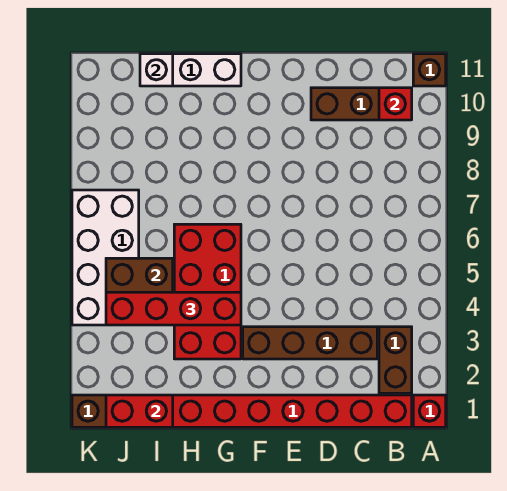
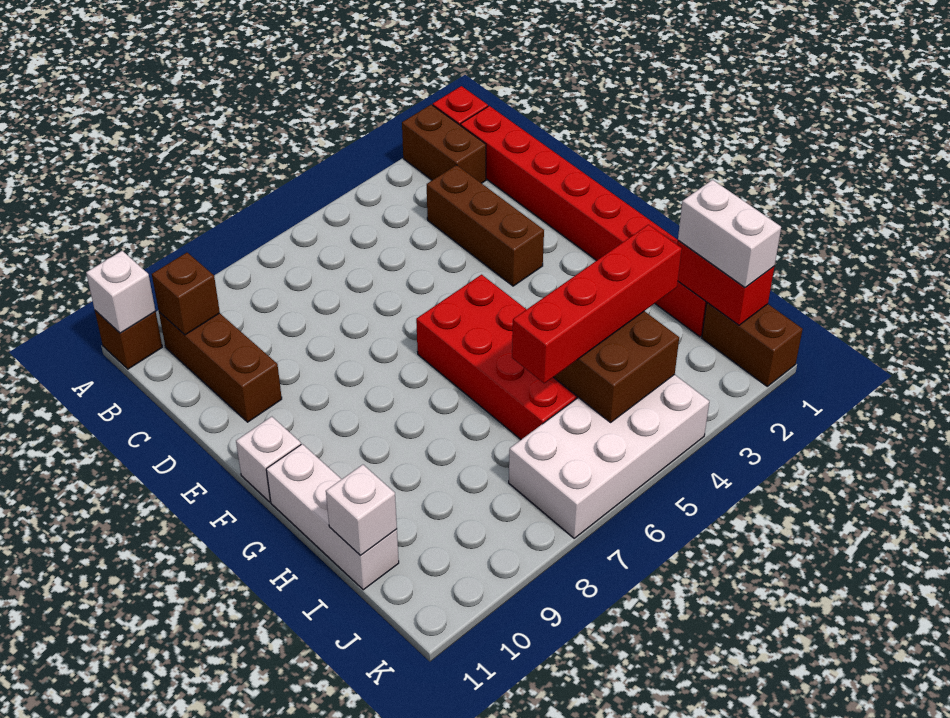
none -> white brick A11 level 2
brown brick B2:B3 level 1 -> brown brick A2:B2 level 1
red brick B10 level 2 -> brown brick B10 level 2
brown brick C3:F3 level 1 -> brown brick C3:E3 level 1
none -> white brick F11 level 1
red brick G3:H6 level 1 -> red brick F5:I6 level 1
red brick G4:J4 level 3 -> red brick I3:I6 level 3
none -> white brick I1:J1 level 3

